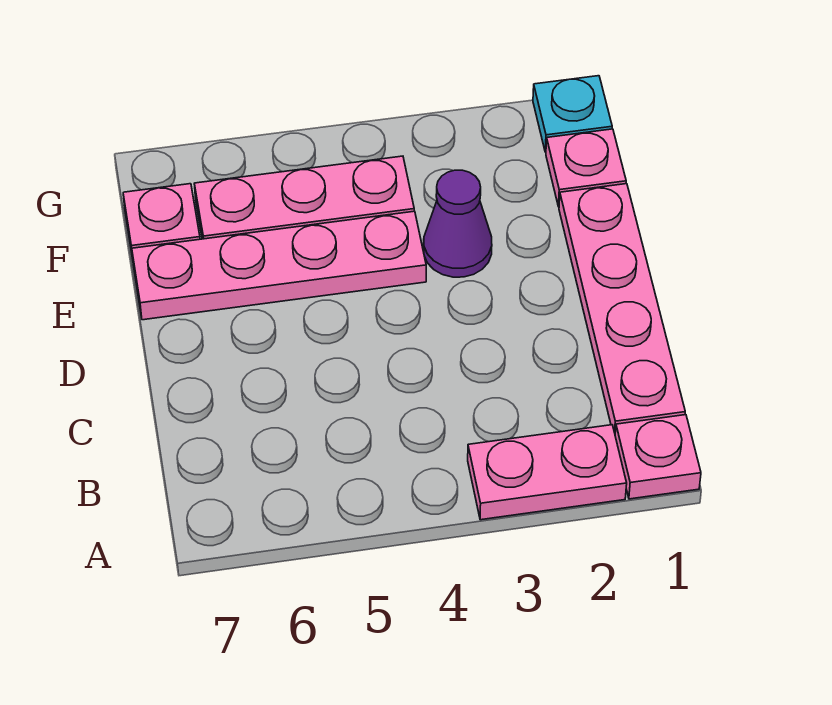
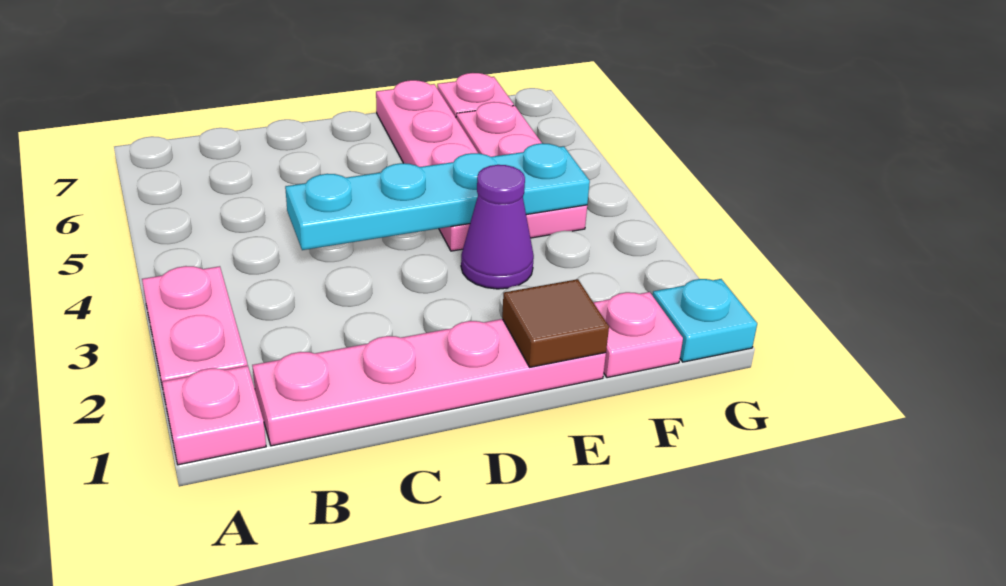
none -> cyan plate C4:F4 level 2
none -> brown tile E1 level 2

